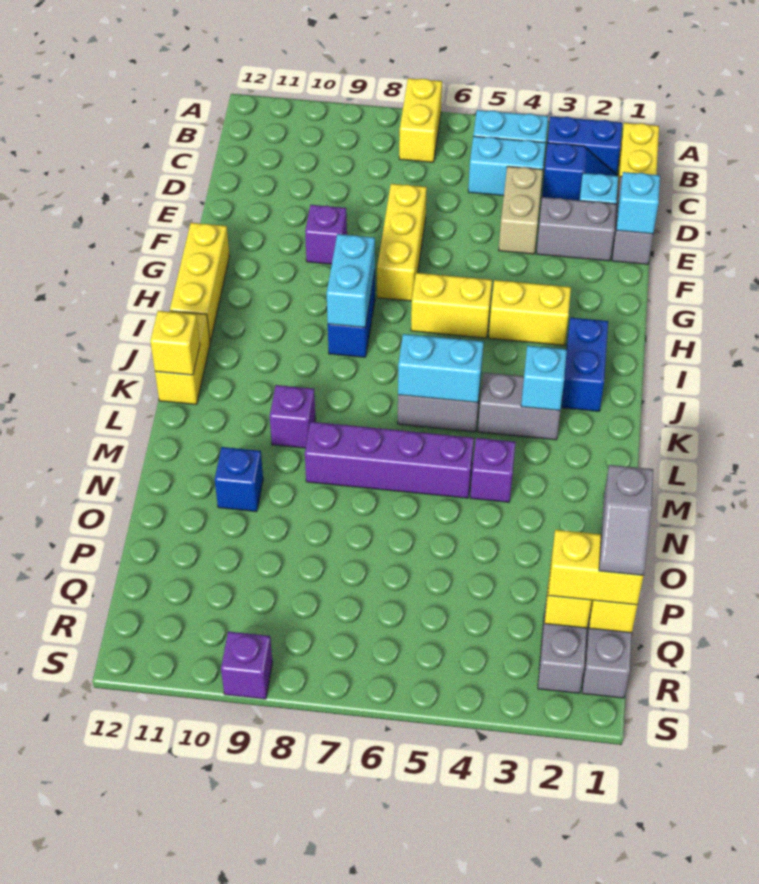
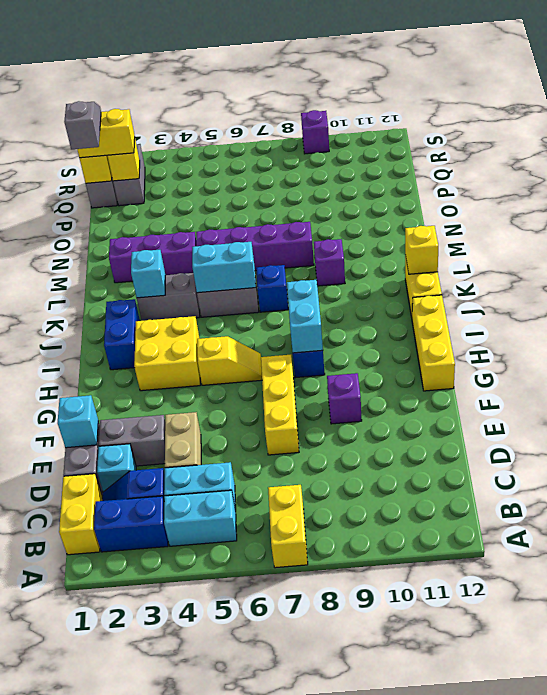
yellow brick H3:H4 level 1 -> yellow brick H3:I4 level 1
yellow brick H5:H6 level 1 -> yellow slope H5:H6 level 1 top 5
purple brick M4 level 1 -> purple brick M2:M4 level 1
blue brick N10 level 1 -> blue brick K7 level 1

